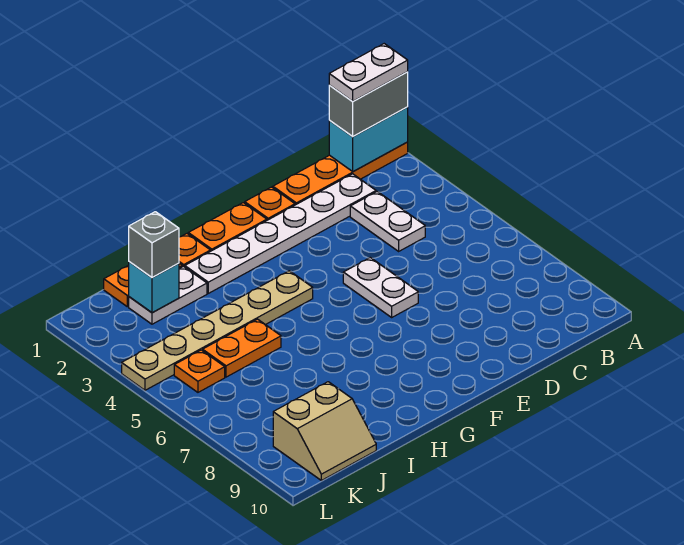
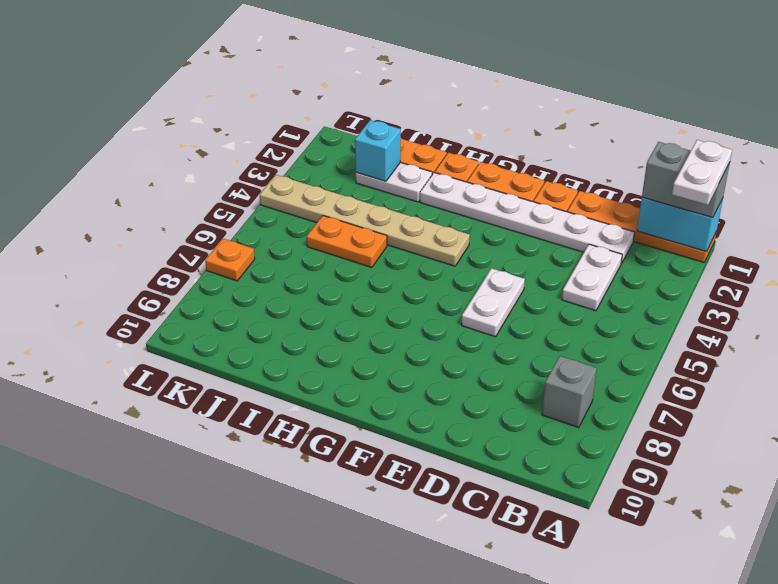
white plate A1:B1 level 4 -> white plate A1:A2 level 4
grey brick J2 level 3 -> grey brick B8 level 1
tan slope J9:K10 level 1 top 9 -> none
orange plate K5 level 1 -> orange plate L7 level 1

